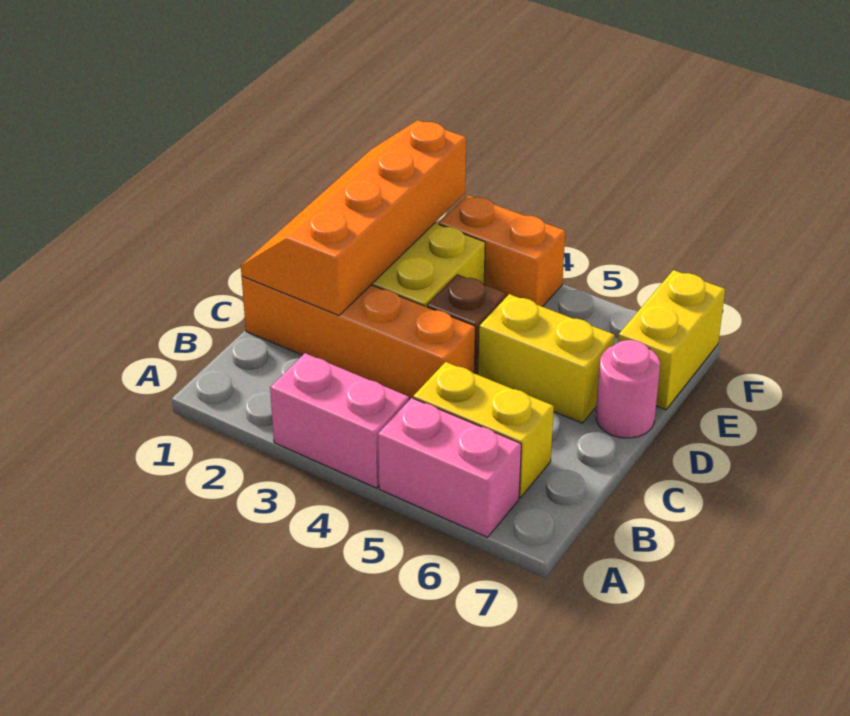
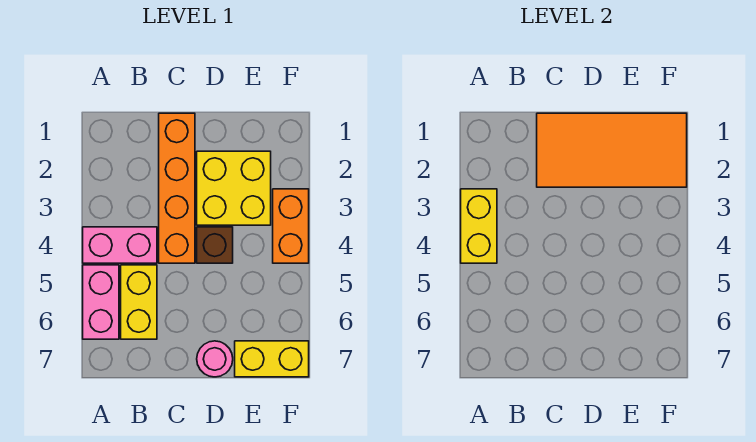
pink brick A3:A4 level 1 -> pink brick A4:B4 level 1
orange slope C1:F2 level 2 top 2 -> orange tile C1:F2 level 2
yellow brick D5:D6 level 1 -> yellow brick A3:A4 level 2

